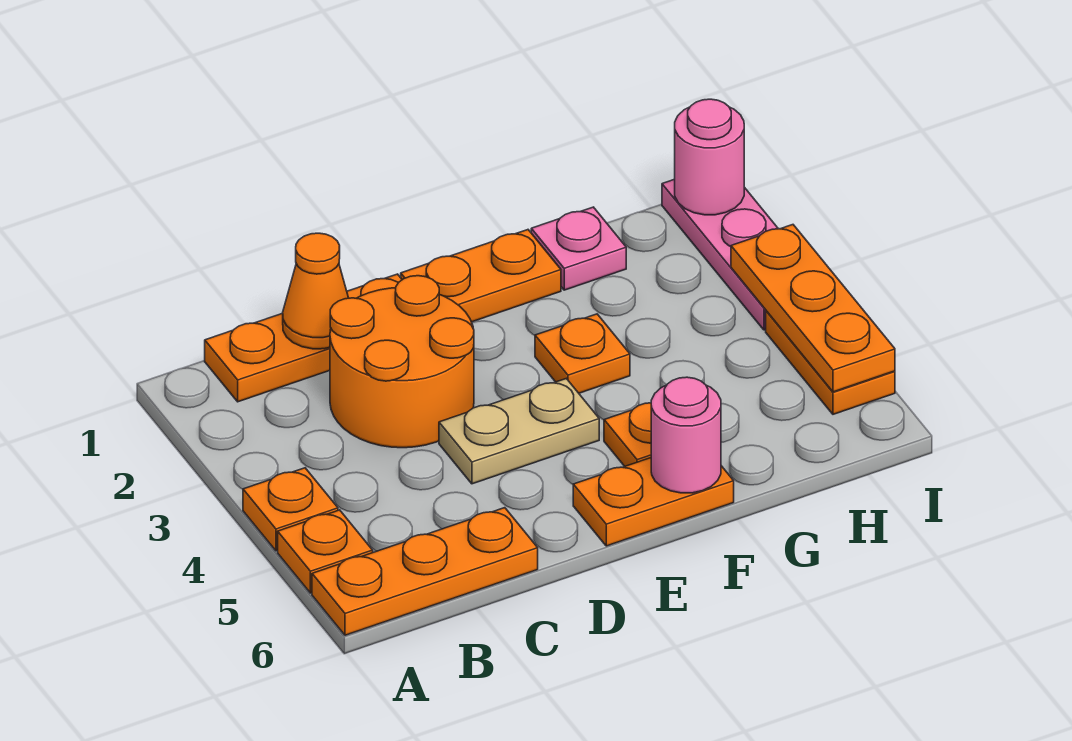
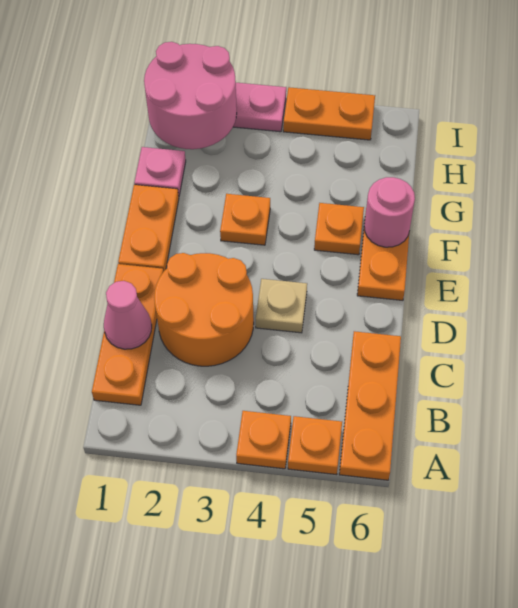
orange cone C1 level 2 -> pink cone C1 level 2
tan plate D4:E4 level 1 -> tan plate D4 level 1
pink round brick I1 level 2 -> pink round brick H1:I2 level 2
orange plate I3:I5 level 2 -> none

